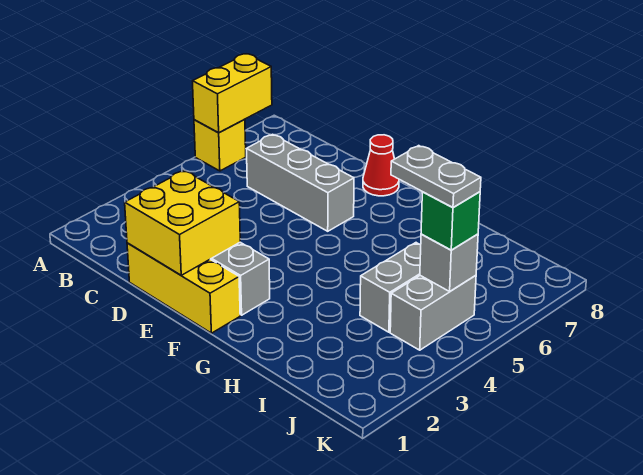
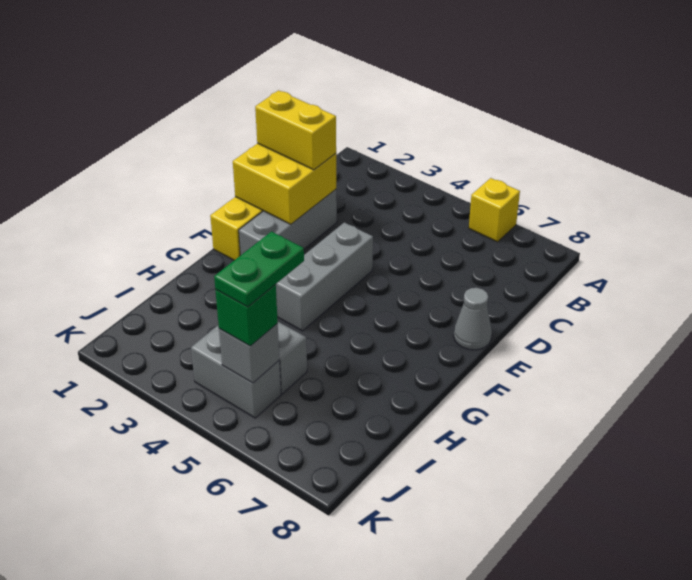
yellow brick A6:A7 level 2 -> yellow brick D1:D2 level 3
grey brick C6:E6 level 1 -> grey brick E4:G4 level 1
red cone E8 level 1 -> grey cone E8 level 1
grey plate I5:J5 level 4 -> green plate I5:J5 level 4

